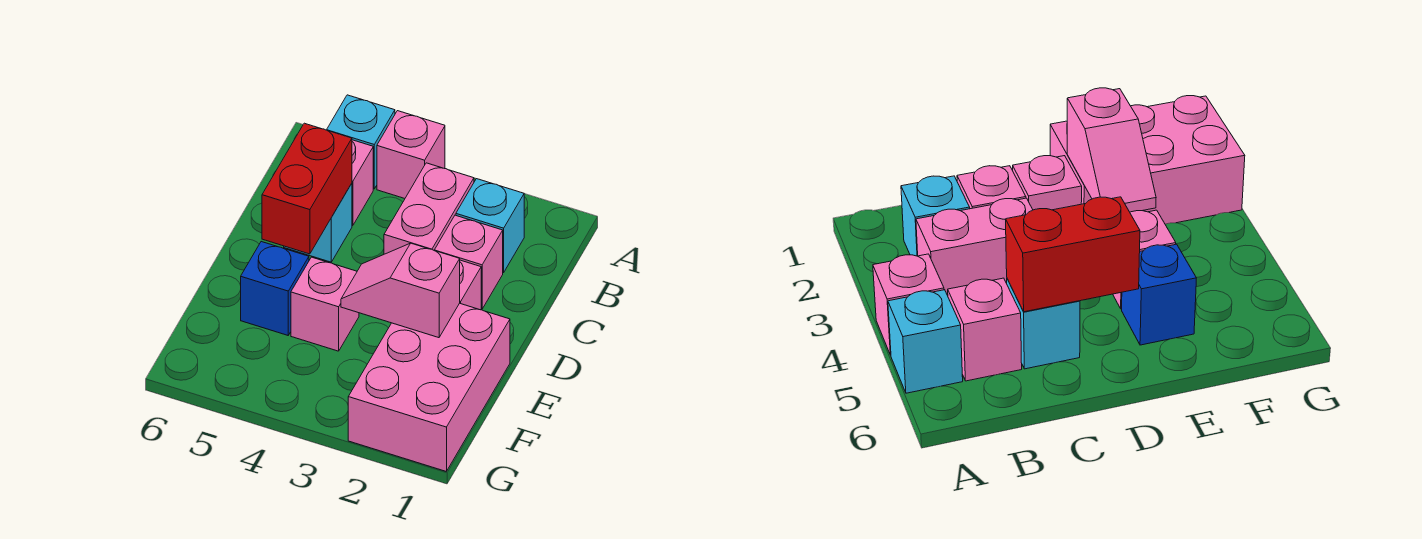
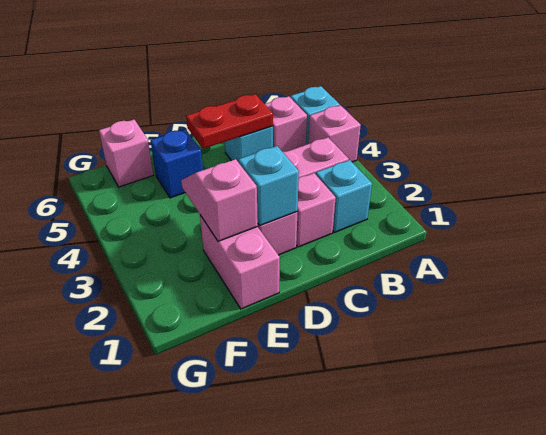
red brick C5:D5 level 2 -> red plate C5:D5 level 2
none -> cyan brick D2 level 2
pink brick E1:G2 level 1 -> pink brick E1:E2 level 1
pink brick E4 level 1 -> pink brick F6 level 1

